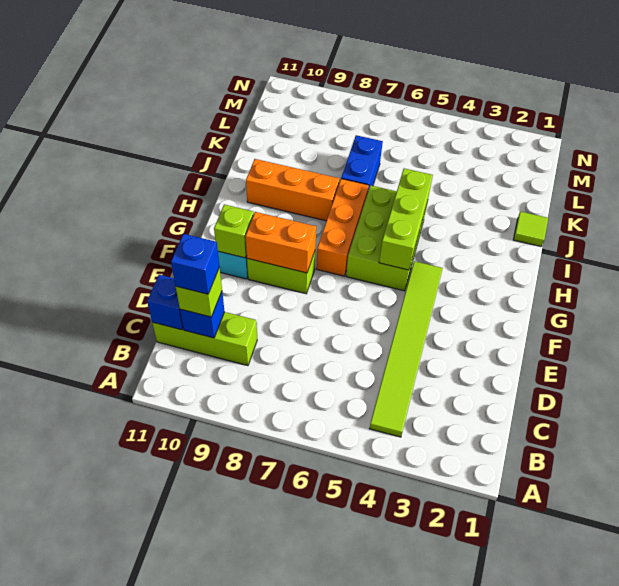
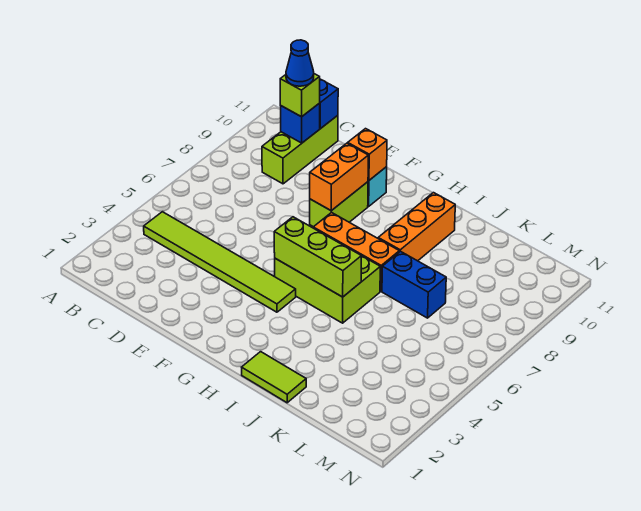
blue brick C10 level 4 -> blue cone C10 level 4
lime brick F10 level 2 -> orange brick F10 level 2
lime tile J1 level 1 -> lime tile I1:J1 level 1

